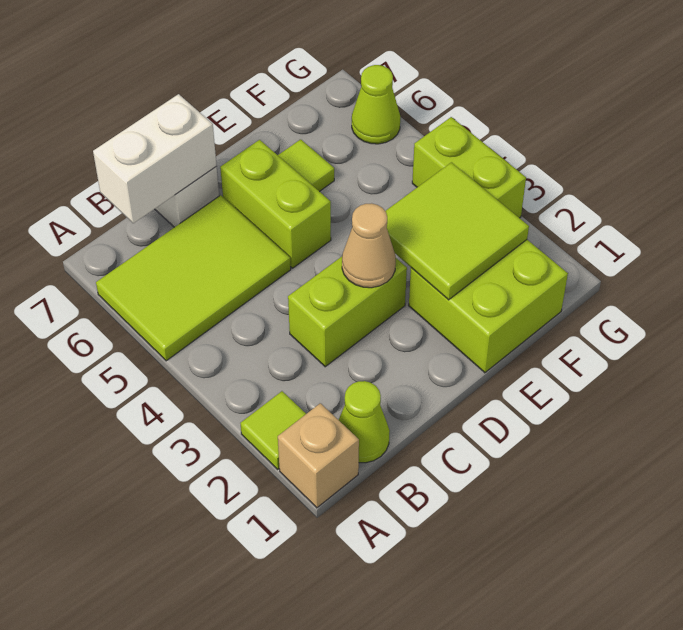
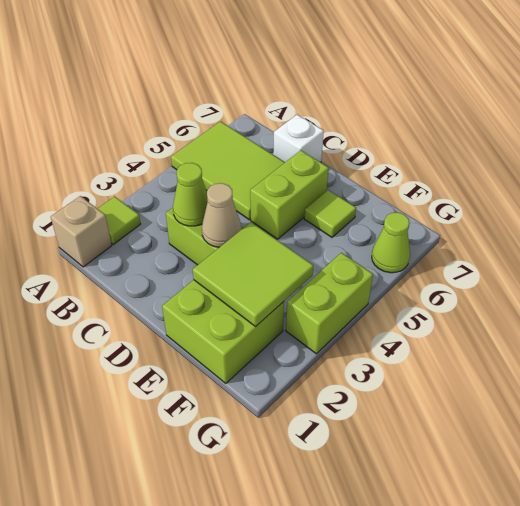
lime cone B1 level 1 -> lime cone C3 level 2
white brick B7:C7 level 2 -> none

